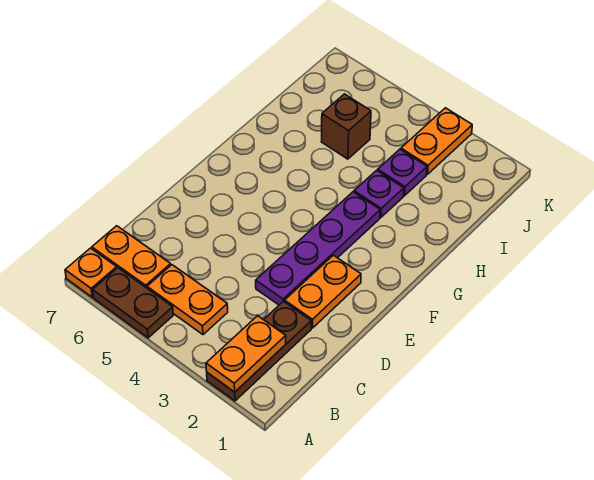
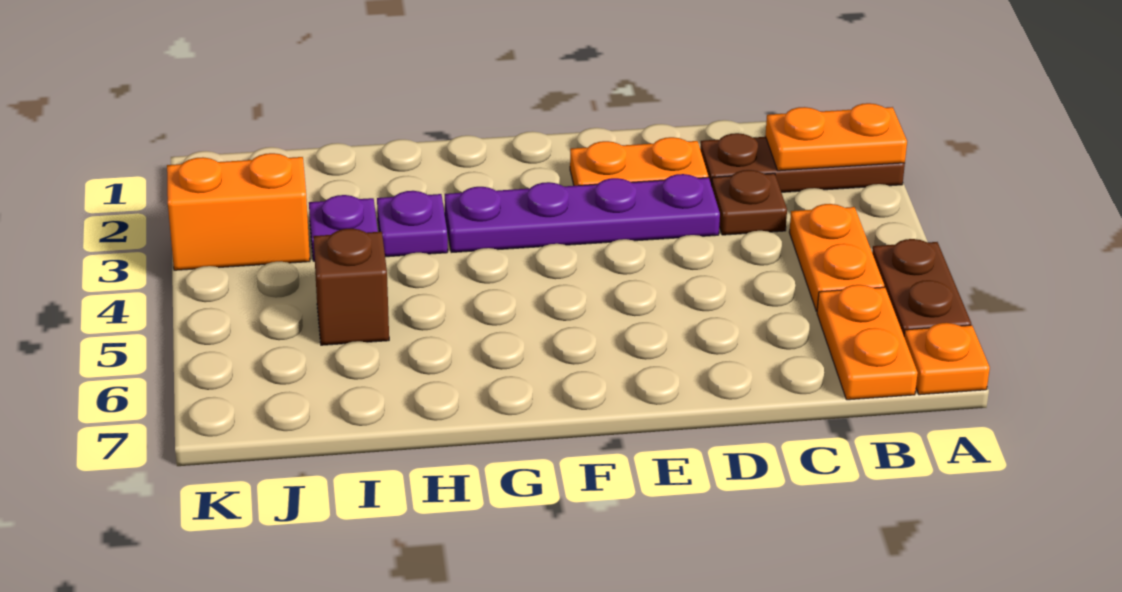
none -> brown plate C3 level 1
orange plate J3:K3 level 1 -> orange brick J3:K3 level 1

